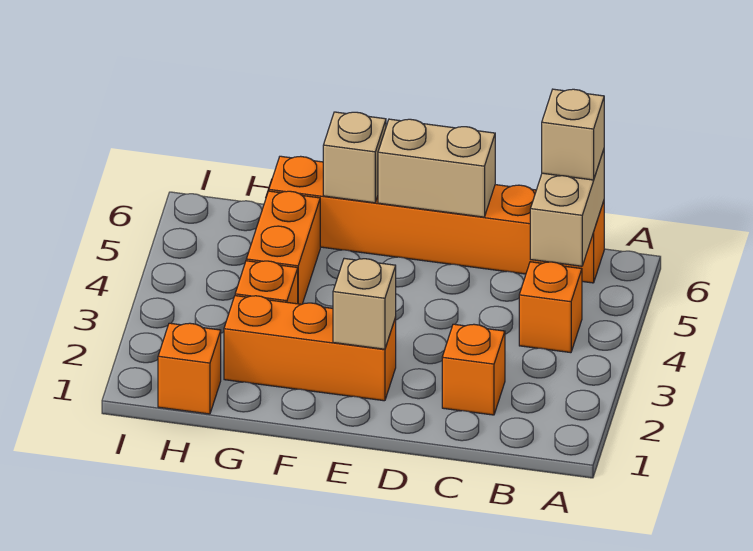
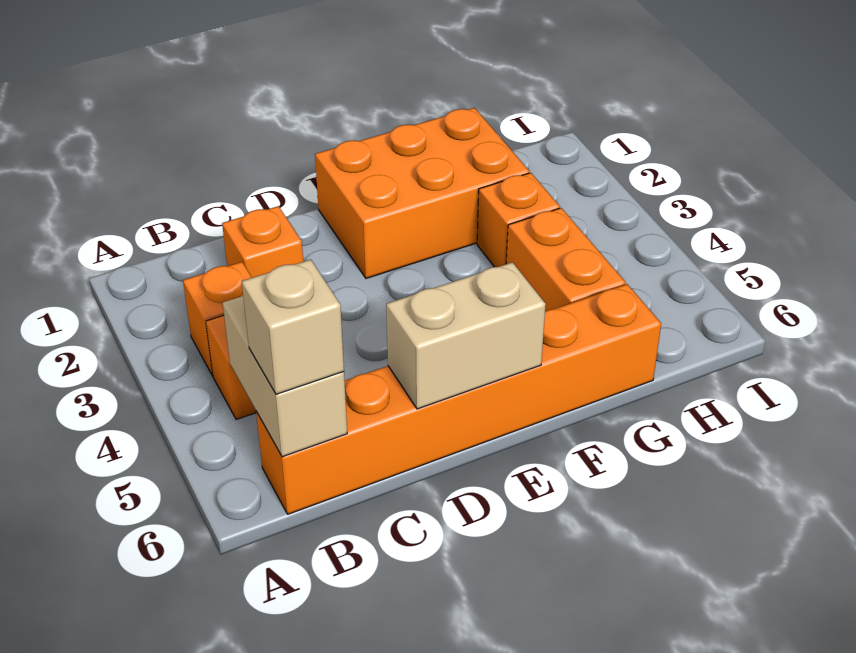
orange brick E2:G2 level 1 -> orange brick E1:G2 level 1
tan brick E2 level 2 -> none
tan brick F6 level 2 -> none
orange brick H1 level 1 -> orange brick B3 level 1

